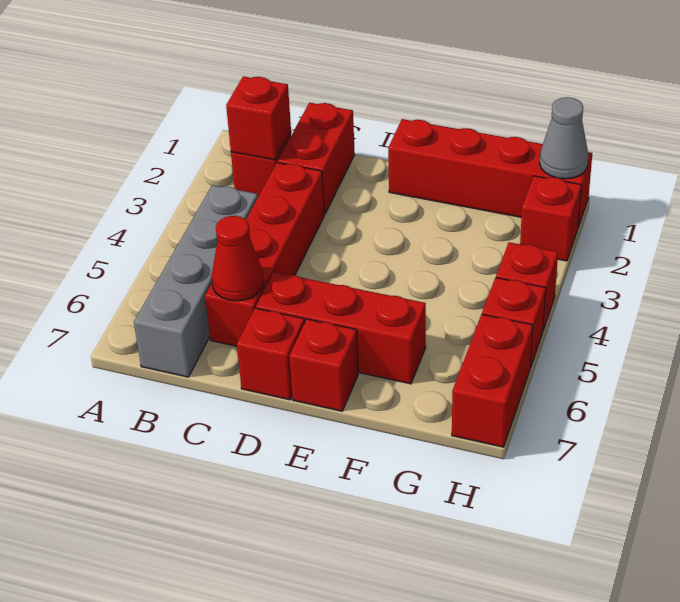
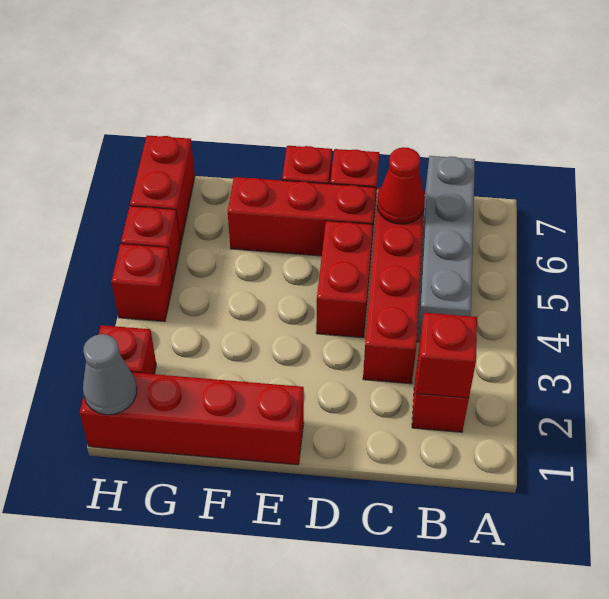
red brick C1:C2 level 1 -> red brick D4:D5 level 1

